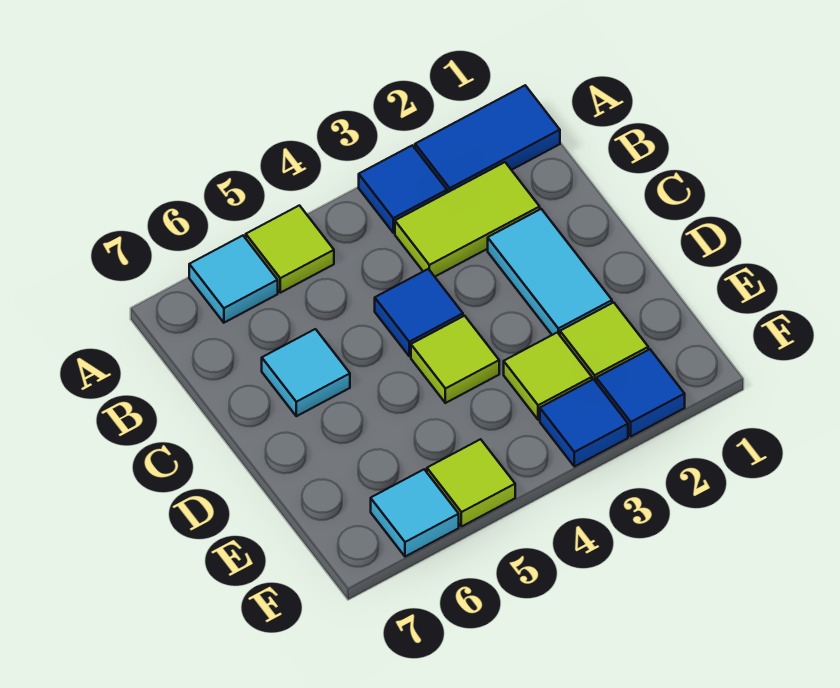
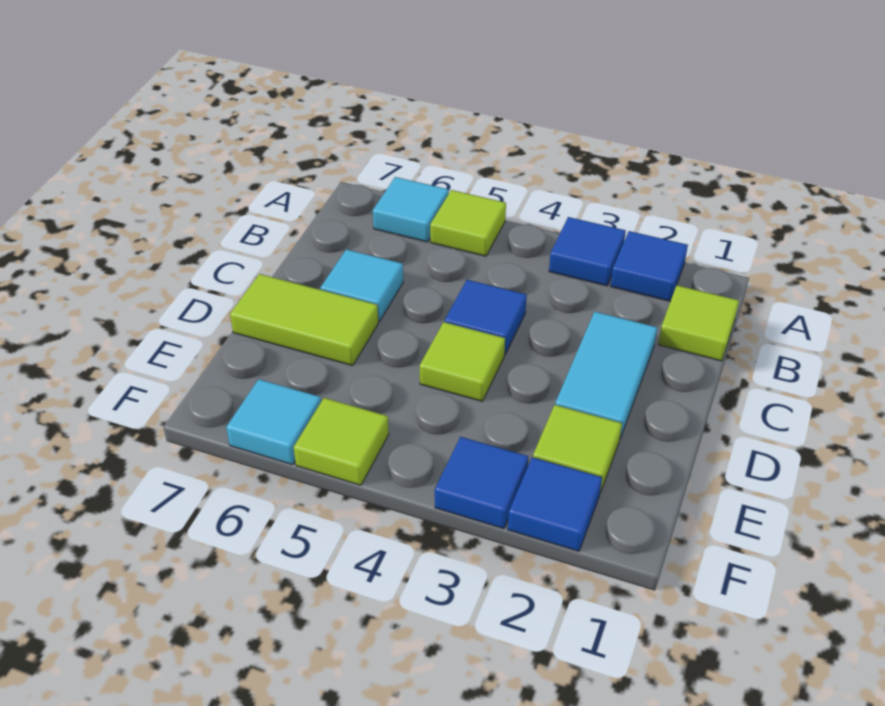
blue tile A1:A2 level 1 -> blue tile A2 level 1
lime tile B2:B3 level 1 -> lime tile D6:D7 level 1
lime tile E3 level 1 -> lime tile B1 level 1

